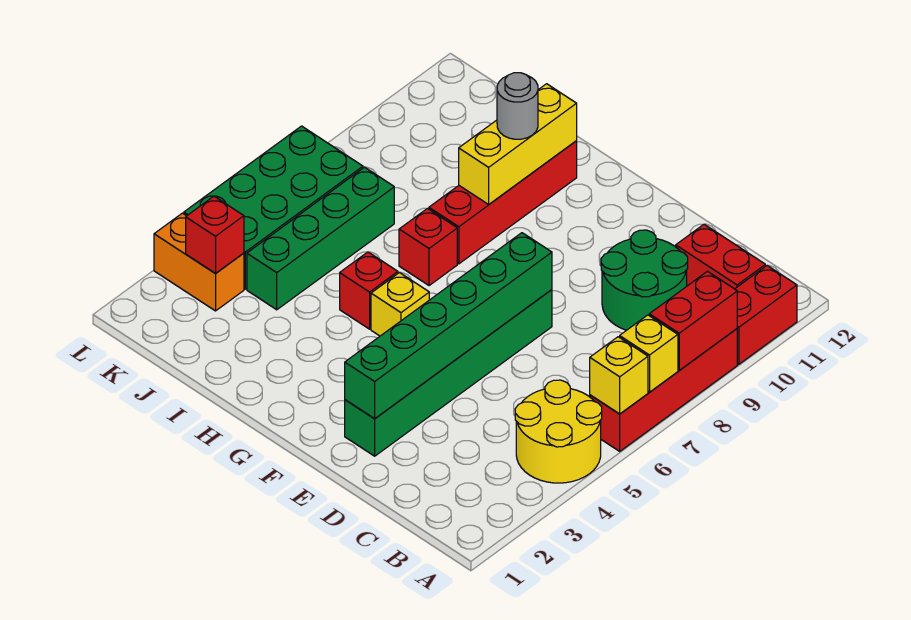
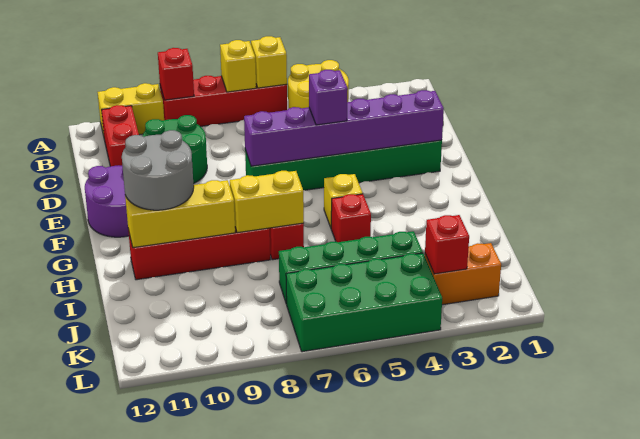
red brick A8:A9 level 2 -> red brick A9 level 2
red brick A10:A11 level 1 -> yellow brick A10:A11 level 1
green brick E2:E7 level 2 -> purple brick E2:E7 level 2
none -> purple brick E5 level 3
none -> purple round brick E11:F12 level 1
none -> yellow brick H7:H8 level 2
grey round brick H10 level 3 -> grey round brick G10:H11 level 3
orange brick K3:L3 level 1 -> orange brick K2:K3 level 1

